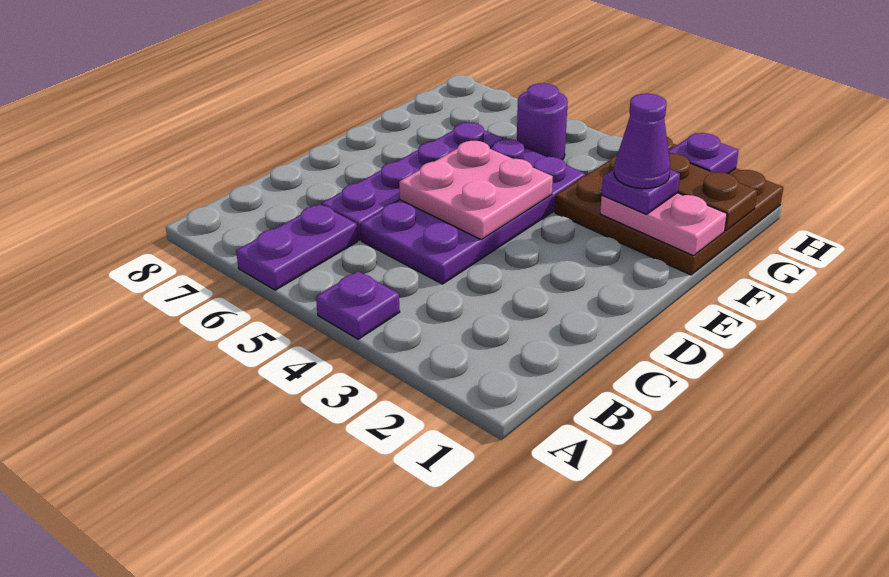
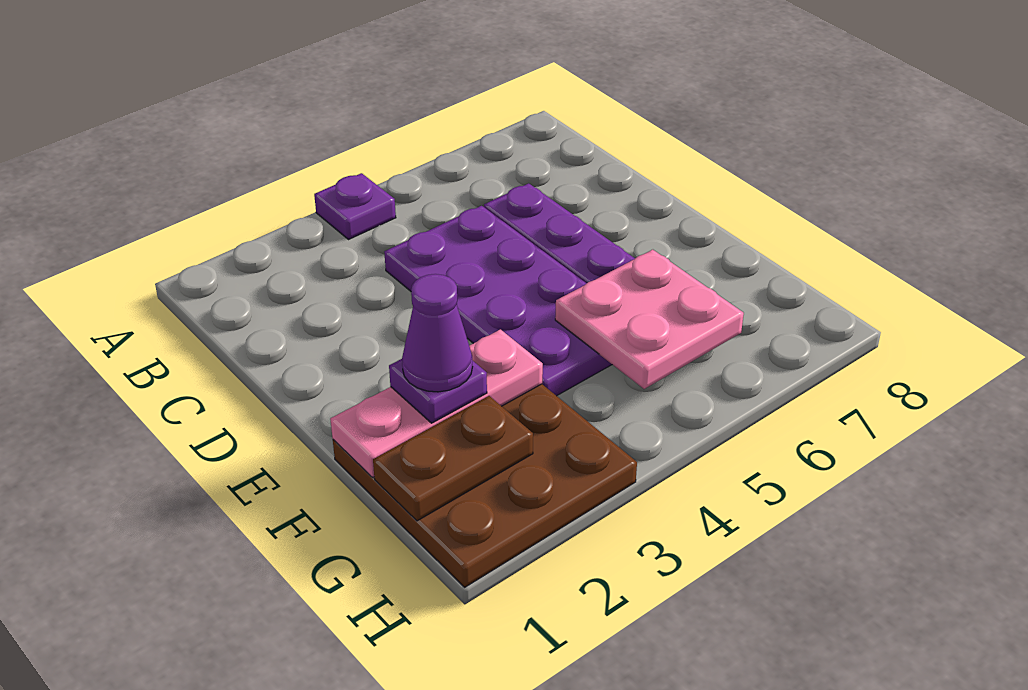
purple plate A6:B6 level 1 -> none
pink plate D4:E5 level 2 -> pink plate F5:G6 level 2
pink plate F1:F2 level 2 -> pink plate F1:F3 level 2
purple round brick G5 level 1 -> none
purple plate H2 level 2 -> none

